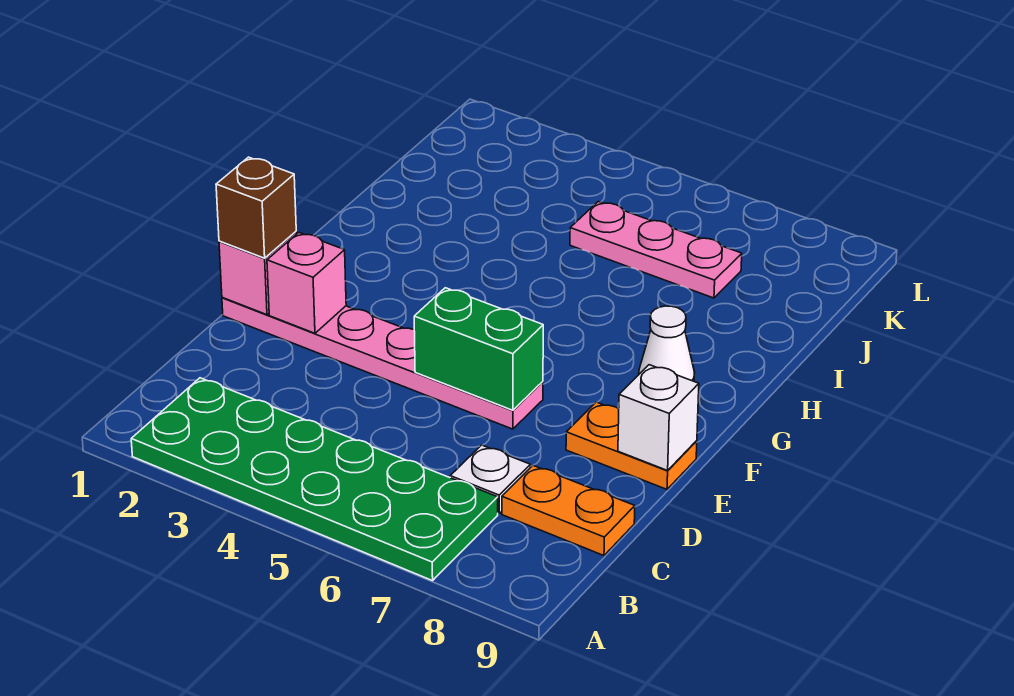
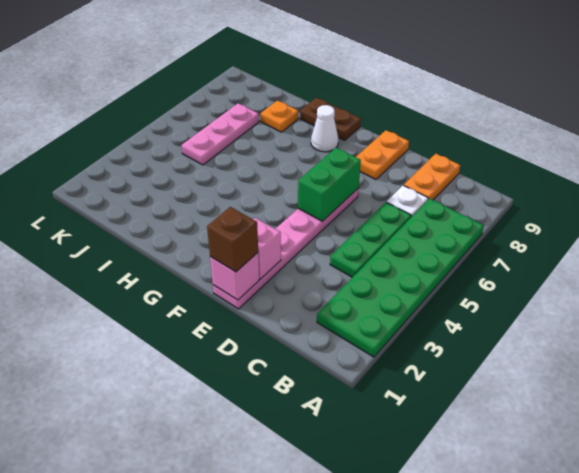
none -> green plate C4:C6 level 1
white brick E9 level 2 -> none
none -> brown plate G9:H9 level 1
none -> orange plate I8 level 1

